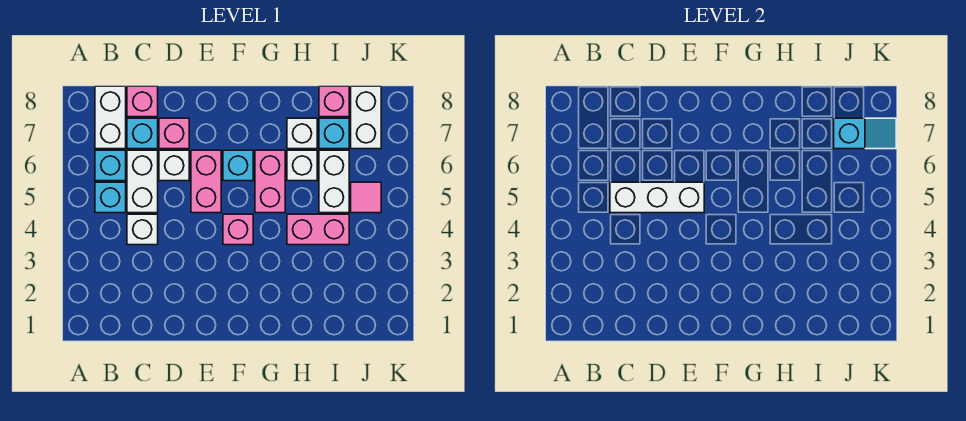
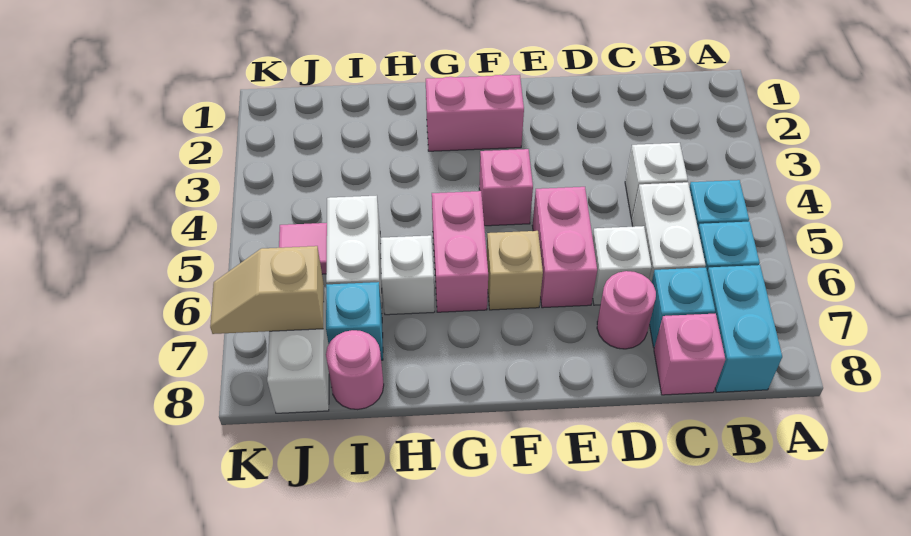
white brick B7:B8 level 1 -> cyan brick B7:B8 level 1
white brick C5:E5 level 2 -> none
pink brick D7 level 1 -> pink round brick D7 level 1
cyan brick F6 level 1 -> tan brick F6 level 1
pink brick H4:I4 level 1 -> pink brick F2:G2 level 1
white brick H7 level 1 -> none
pink brick I8 level 1 -> pink round brick I8 level 1
cyan slope J7:K7 level 2 top J -> tan slope J7:K7 level 2 top J

